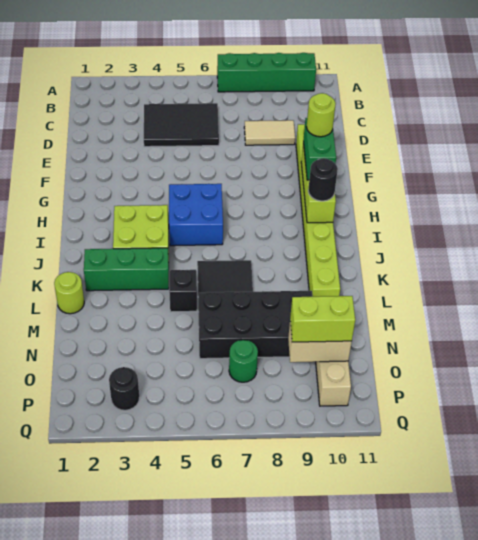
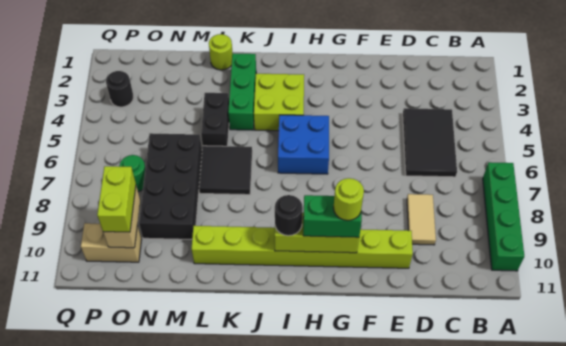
black brick L5 level 1 -> black brick L4:L5 level 1

